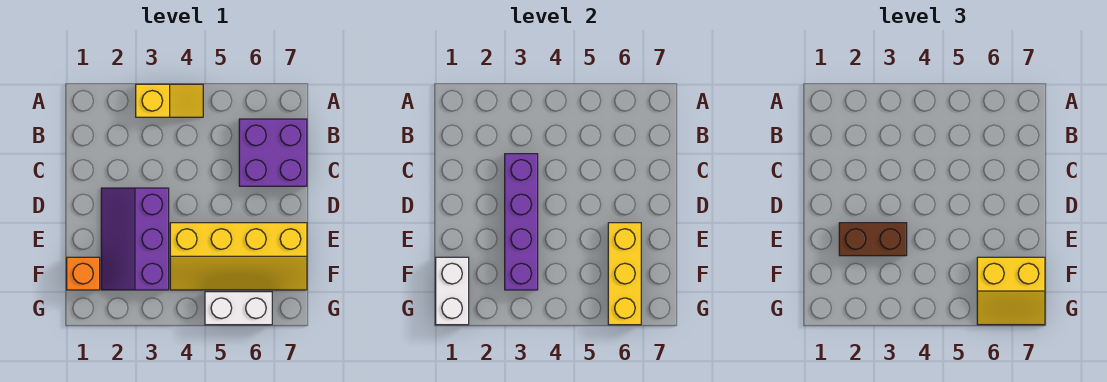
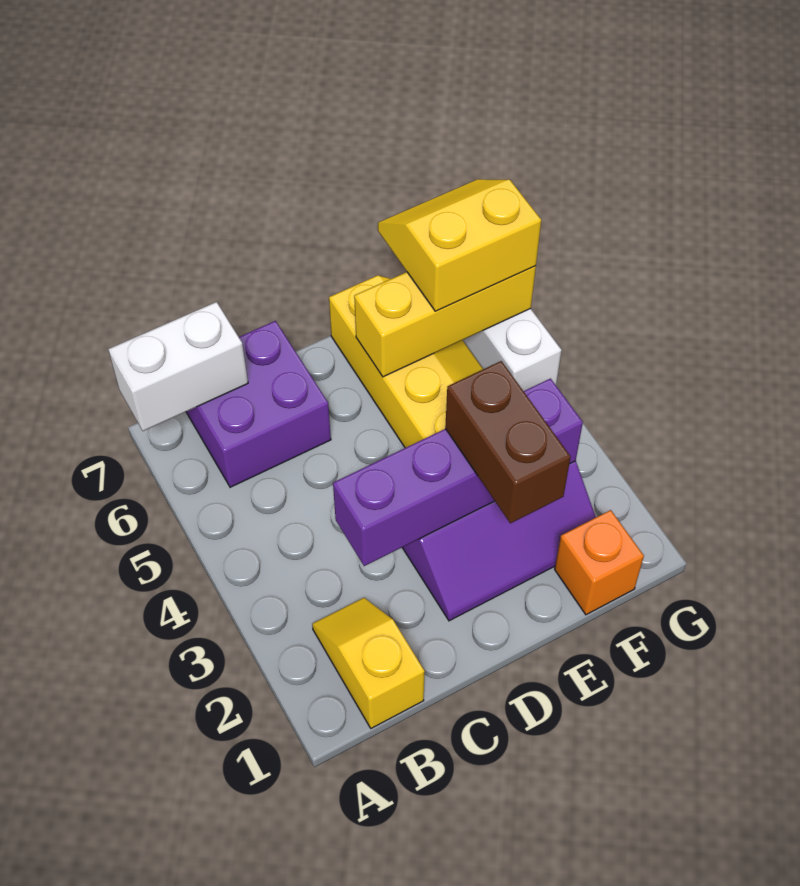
yellow slope A3:A4 level 1 top 3 -> yellow slope B1:B2 level 1 top 1
white brick F1:G1 level 2 -> white brick A7:B7 level 2
yellow slope F6:G7 level 3 top F -> yellow slope F6:G7 level 3 top 6

